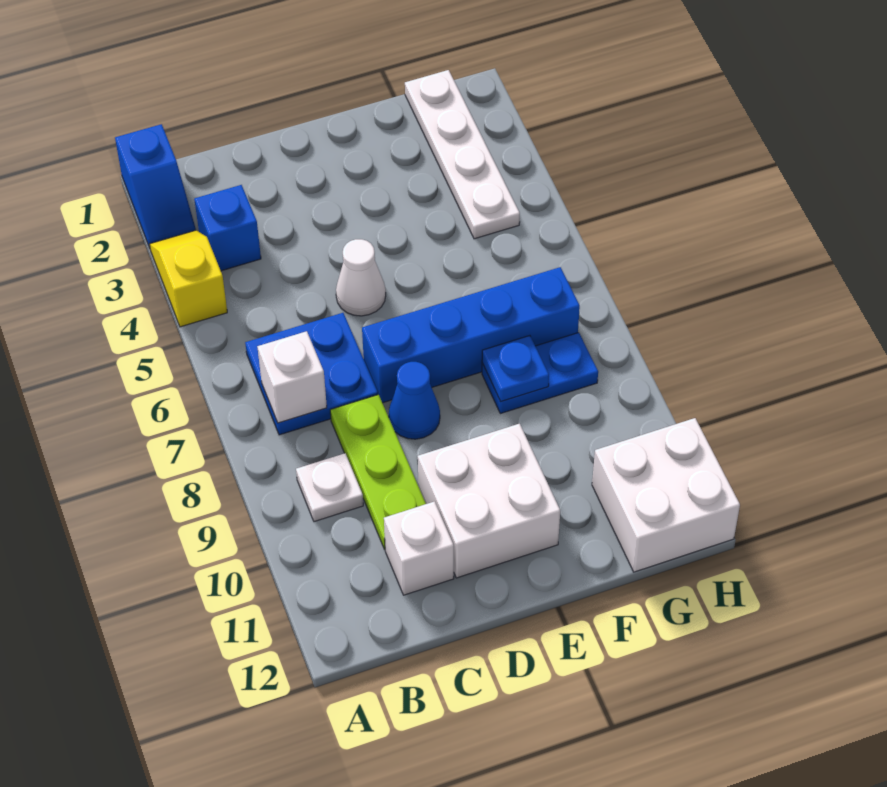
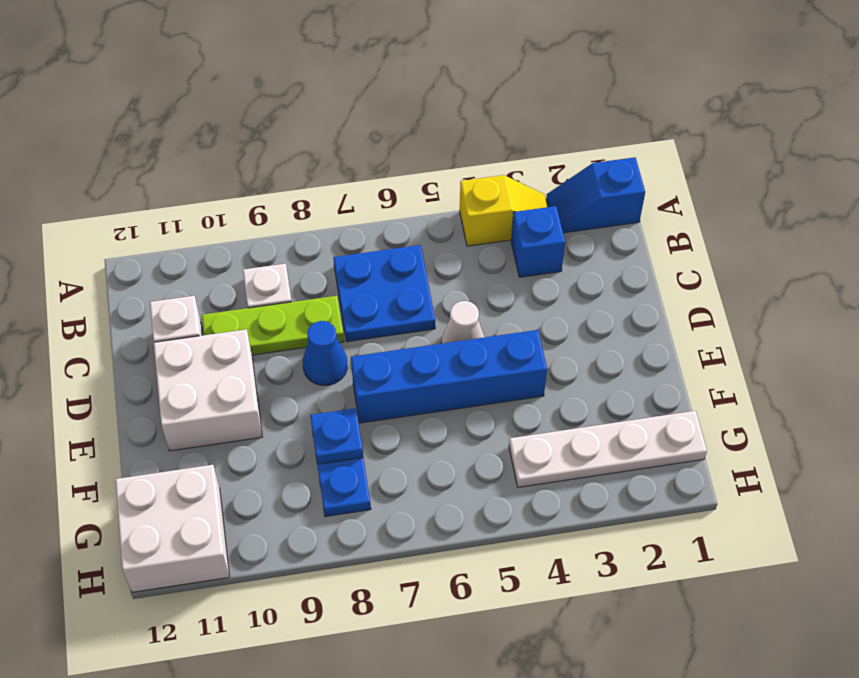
white brick B7 level 2 -> none
blue brick D7:G7 level 1 -> blue brick E4:E7 level 1

